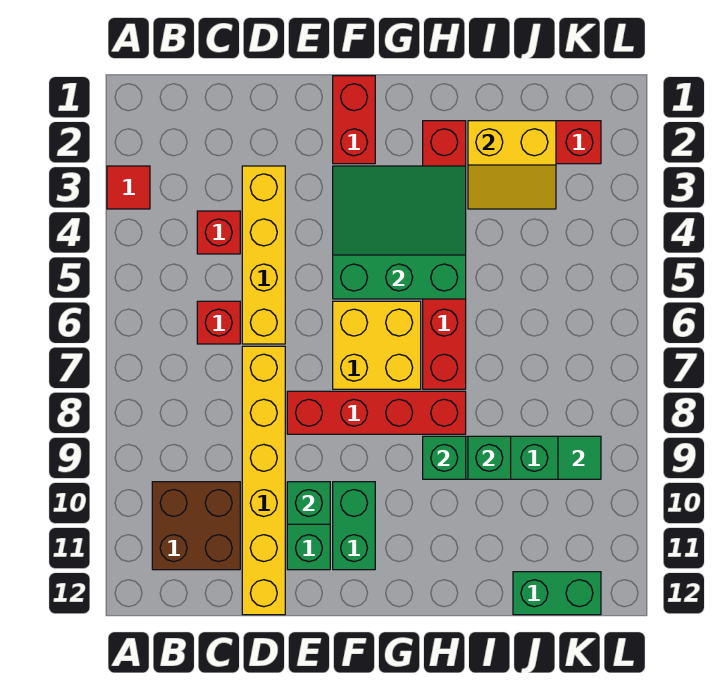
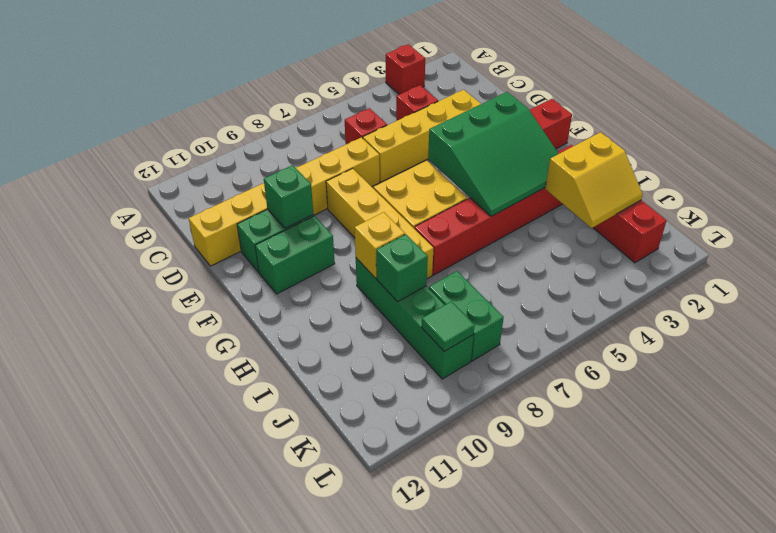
red tile A3 level 1 -> red brick A3 level 1
brown brick B10:C11 level 1 -> none
red brick E8:H8 level 1 -> yellow brick E8:H8 level 1
green slope F3:H5 level 2 top 5 -> green slope F3:H5 level 2 top F
green brick H9 level 2 -> yellow brick H9 level 2
yellow slope I2:J3 level 2 top 2 -> yellow slope I2:J3 level 2 top I
green brick J12:K12 level 1 -> green brick J8:K8 level 1

